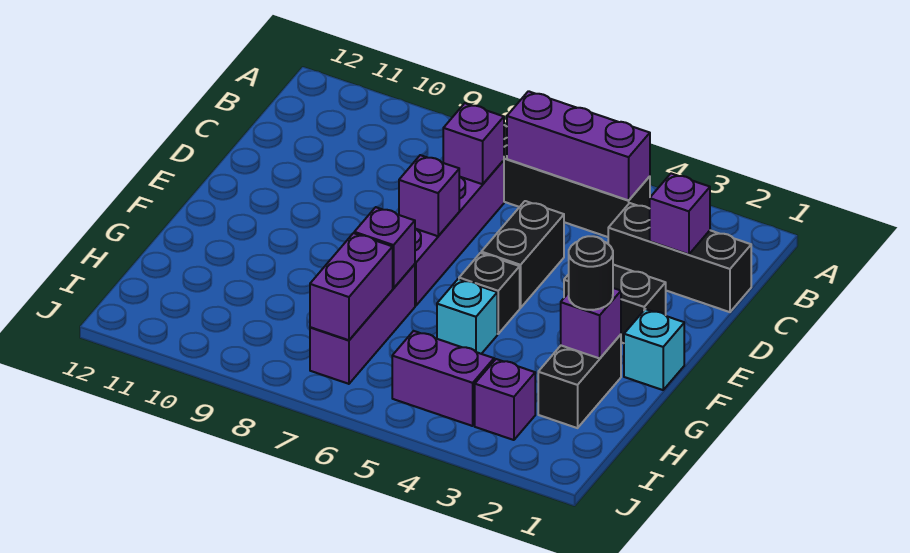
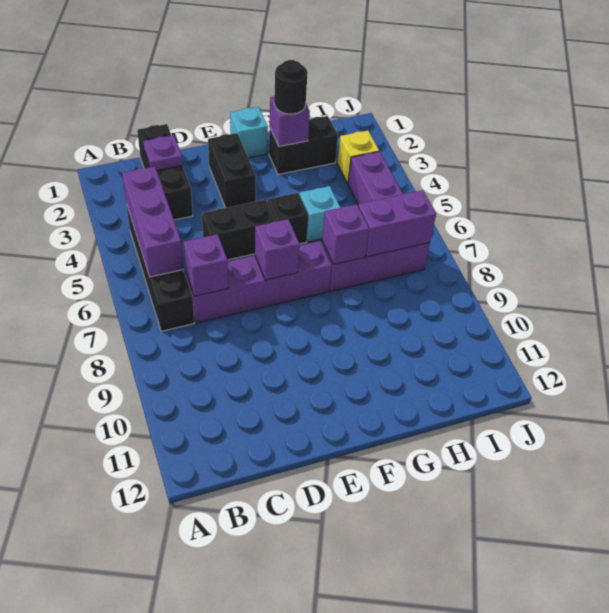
purple brick C2 level 2 -> purple plate C2 level 2
purple brick I3 level 1 -> yellow brick I3 level 1

